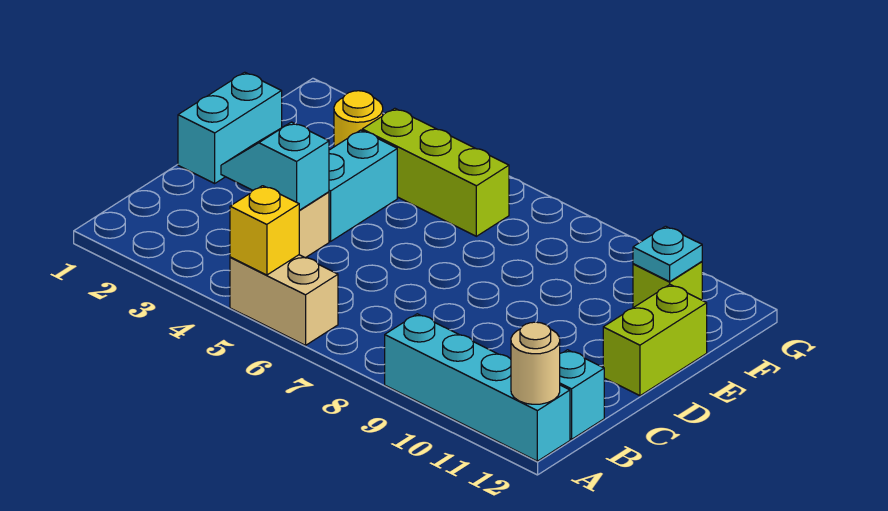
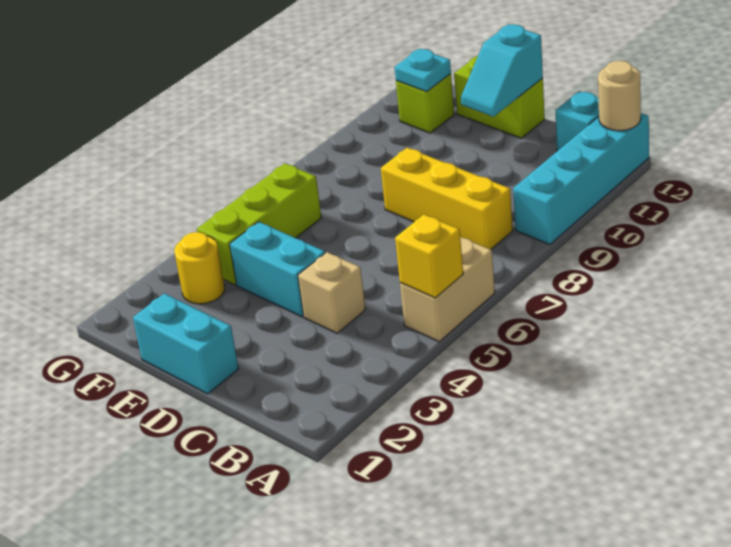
none -> yellow brick B8:D8 level 1
cyan slope C3:C4 level 2 top 4 -> cyan slope D11:D12 level 2 top 12

